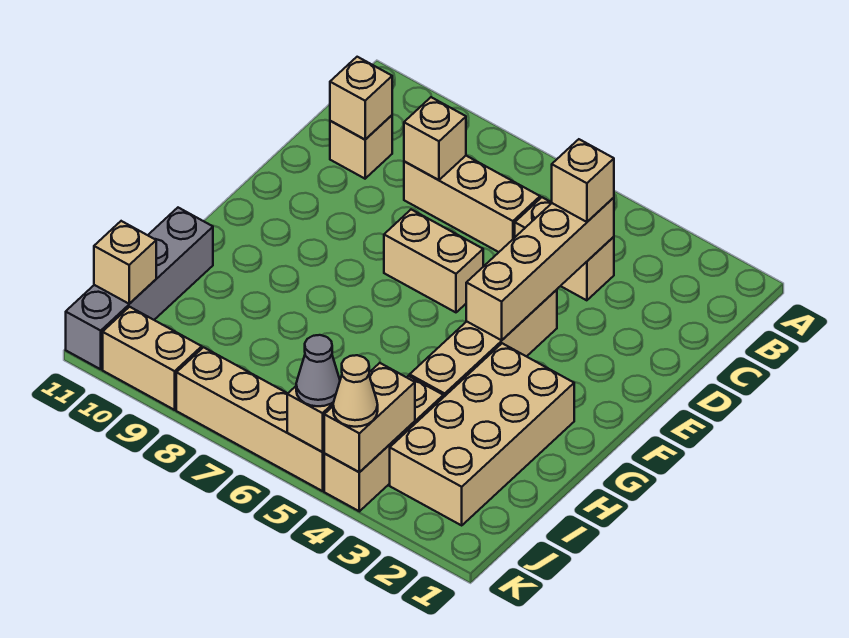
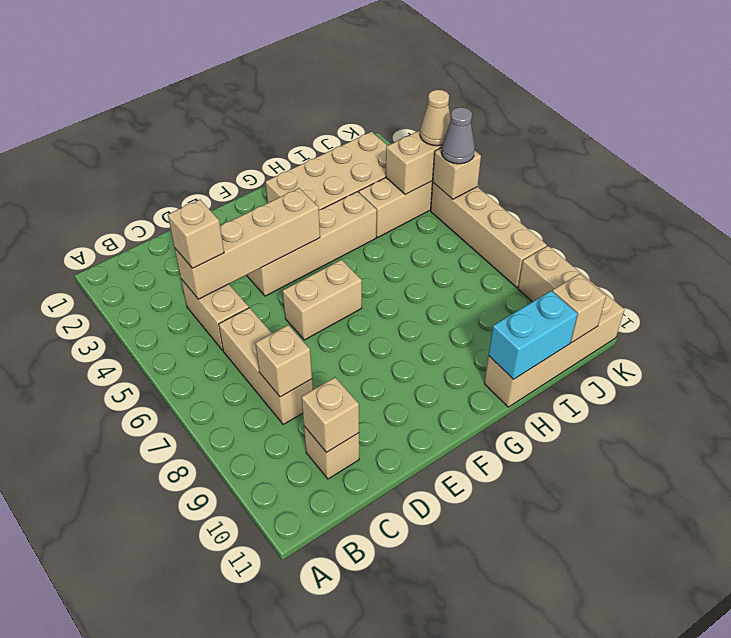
tan brick E6:E7 level 1 -> tan brick E6:F6 level 1
grey brick H11:K11 level 1 -> tan brick H11:K11 level 1
none -> cyan brick H11:I11 level 2

